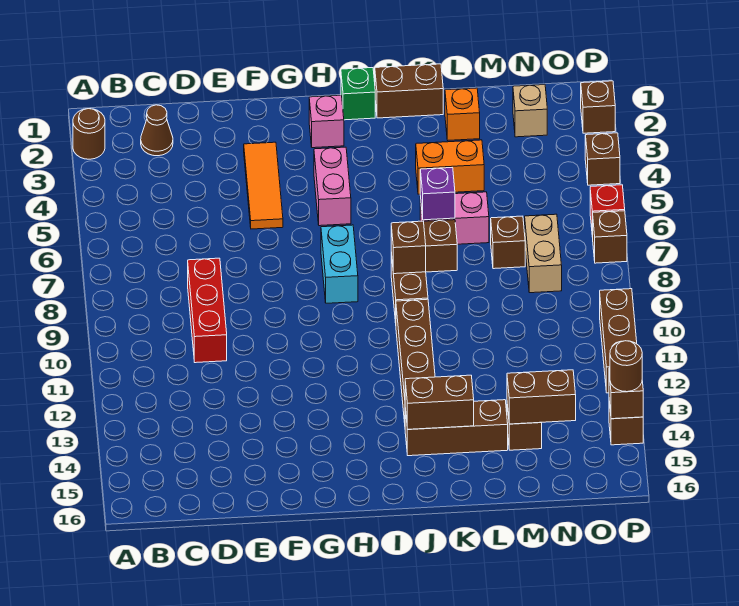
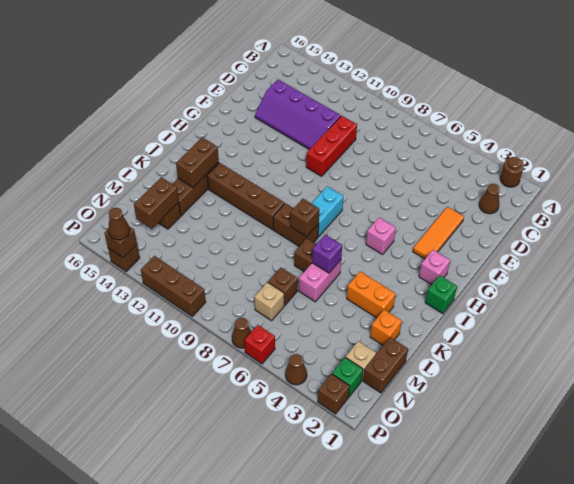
red brick D8:D10 level 1 -> red brick D10:F10 level 1
none -> purple slope D11:E14 level 1 top D
orange tile F3:F5 level 1 -> orange tile E3:G3 level 1
pink brick H4:H5 level 1 -> pink brick H5 level 1
cyan brick H7:H8 level 1 -> cyan brick H8:I8 level 1
brown brick J1:K1 level 1 -> brown brick M1:N1 level 1
orange brick K4:L4 level 1 -> orange brick K3:K4 level 1
tan brick N7:N8 level 1 -> tan brick N7 level 1
none -> green brick O2 level 1
brown brick P4 level 1 -> brown cone P4 level 1
brown brick P7 level 1 -> brown cone P7 level 1
brown round brick P14 level 3 -> brown cone P14 level 3

